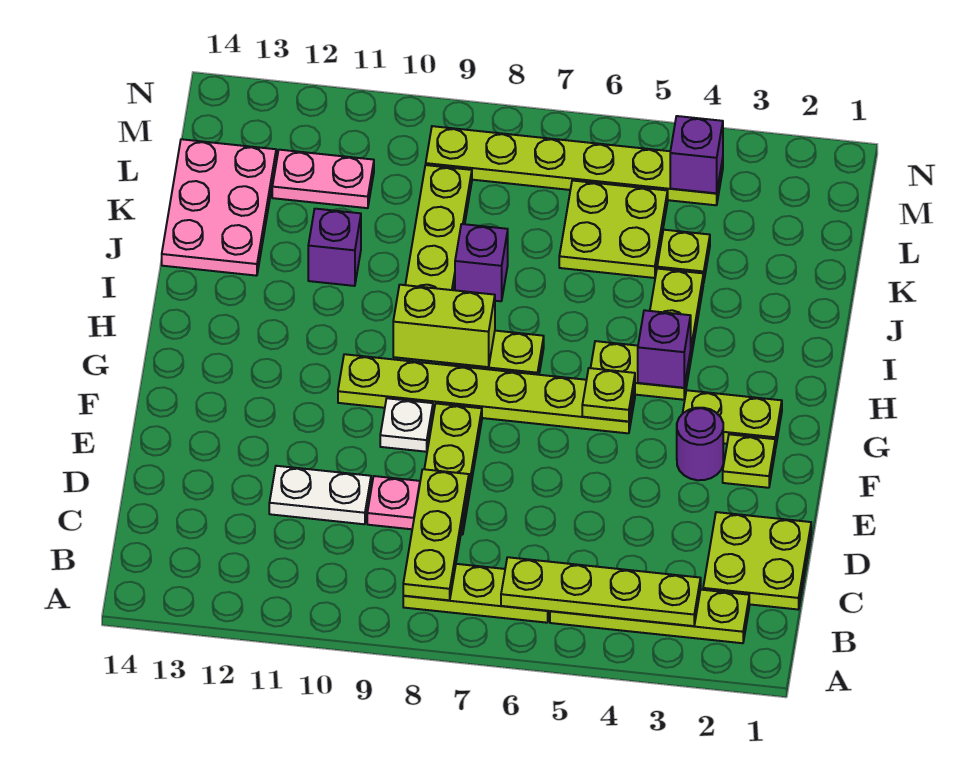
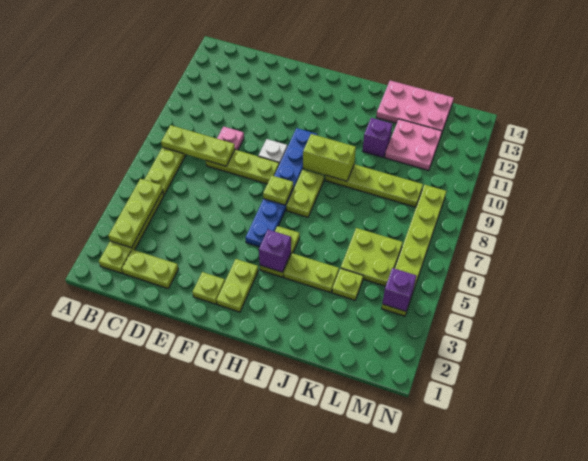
lime plate B3:B6 level 2 -> lime plate B3:B5 level 2
lime plate C1:D2 level 1 -> lime plate C2:D2 level 1
white plate D10:D11 level 1 -> none
purple round brick F3 level 1 -> none
lime plate G5:G10 level 1 -> blue plate G5:G10 level 1
lime plate G5 level 2 -> lime plate G7 level 2
lime brick H8:H9 level 2 -> lime brick H9:I9 level 2
purple brick J8 level 1 -> none
pink plate L11:L12 level 1 -> pink plate K11:L12 level 1

